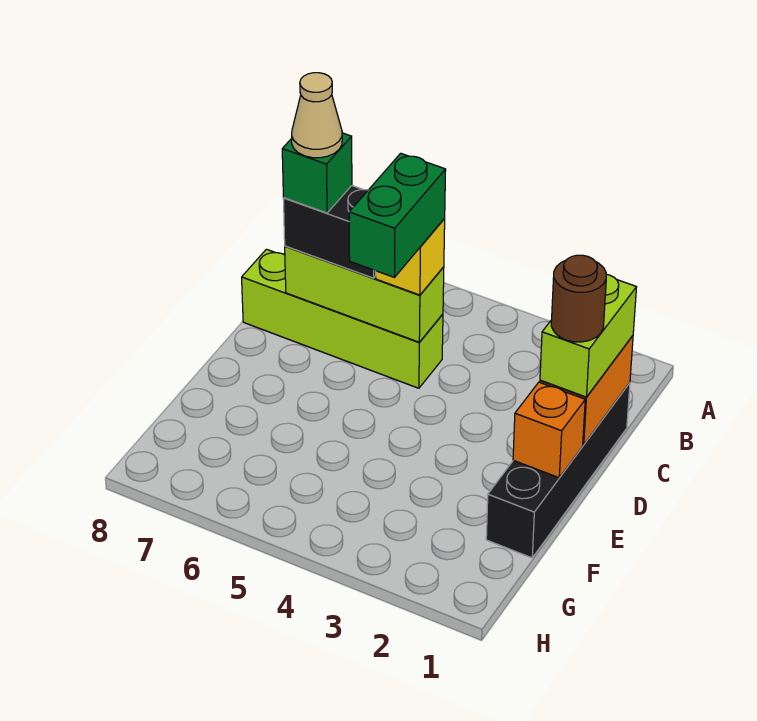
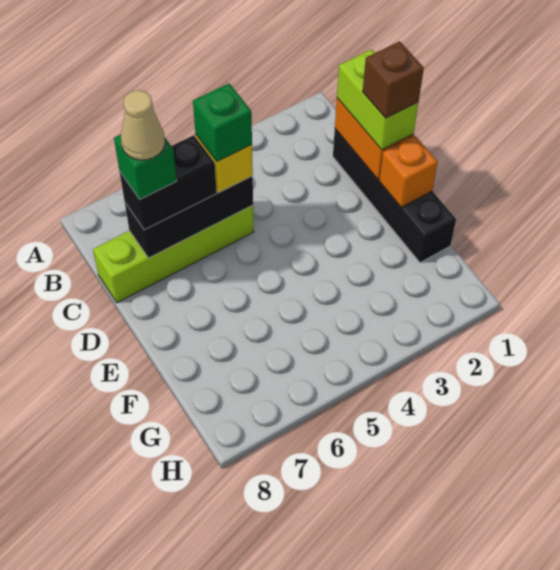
lime brick C5:C7 level 2 -> black brick C5:C7 level 2
green brick C5:D5 level 4 -> green brick C5 level 4
brown round brick D1 level 4 -> brown brick D1 level 4

